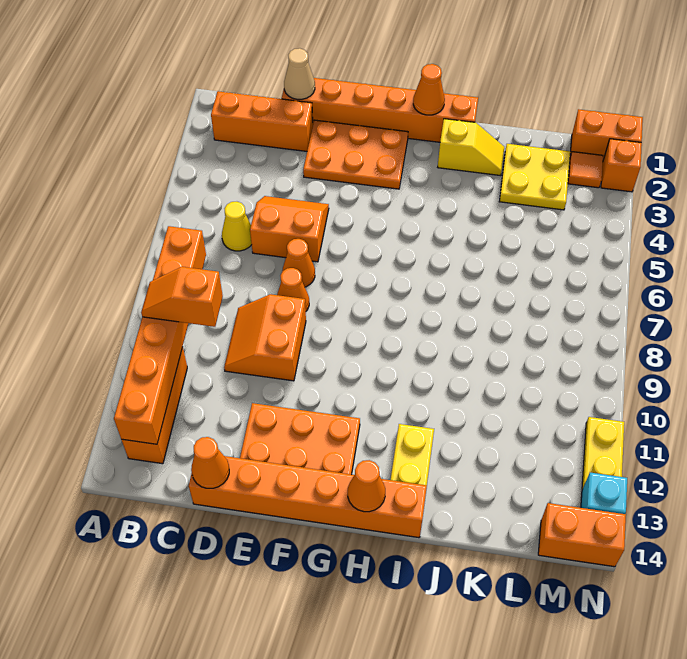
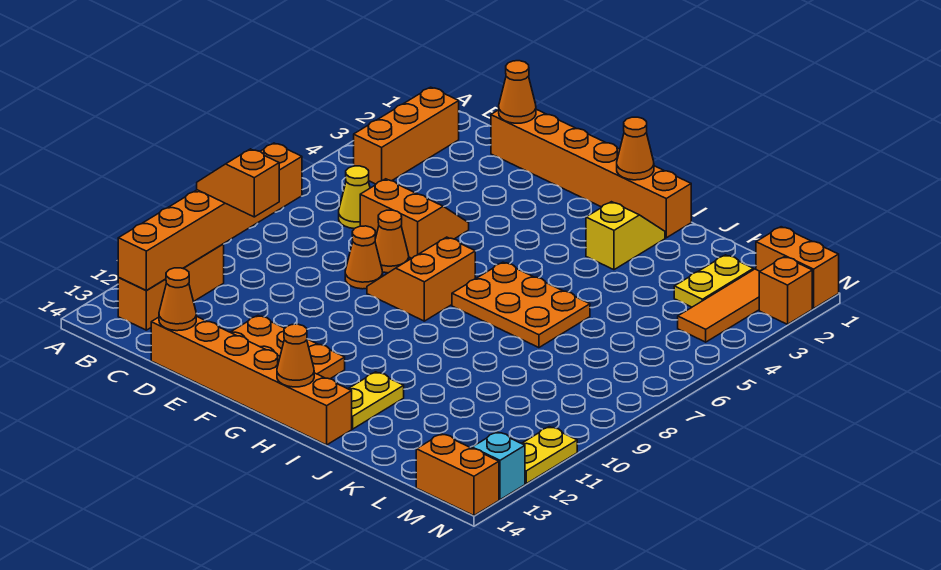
orange brick B2:D2 level 1 -> orange brick B2:B4 level 1
tan cone D1 level 2 -> orange cone D1 level 2
orange slope D9:E10 level 1 top E -> orange slope F7:G8 level 1 top G
orange plate E2:G3 level 1 -> orange plate H6:J7 level 1
yellow slope I2:J2 level 1 top I -> yellow slope I2:I3 level 1 top 3
yellow plate K2:L3 level 1 -> yellow plate L2:L3 level 1
orange tile M2 level 1 -> orange tile M2:M4 level 1

